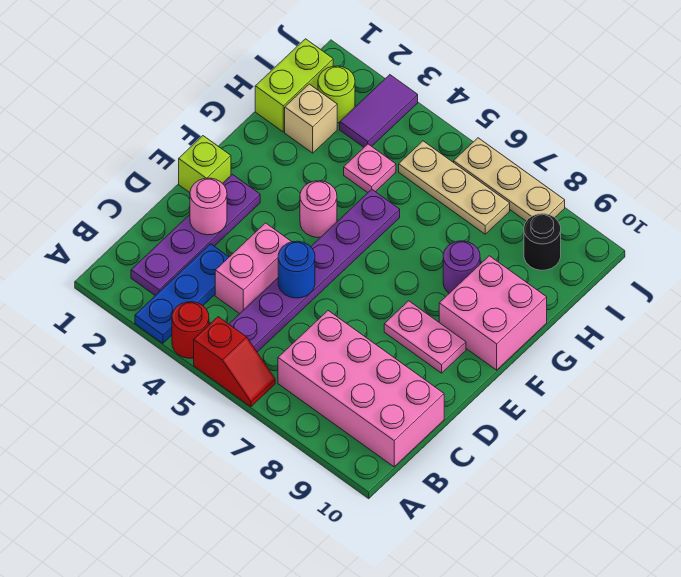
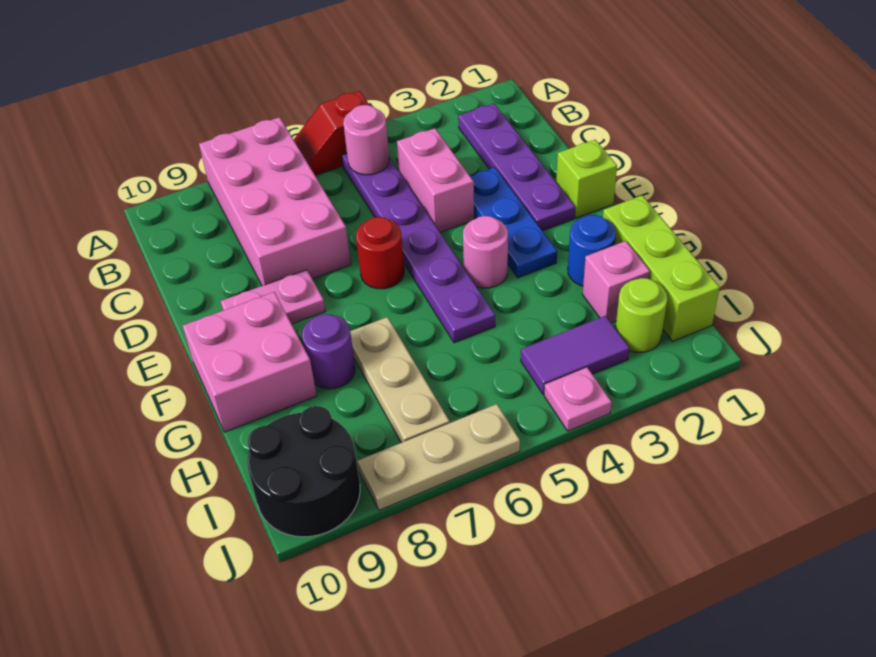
blue plate A3:C3 level 1 -> blue plate D3:F3 level 1
red round brick A4 level 1 -> red round brick E6 level 1
pink brick B7:C10 level 1 -> pink brick A7:D8 level 1
pink round brick D2 level 2 -> pink round brick B5 level 2
blue round brick D5 level 2 -> blue round brick G2 level 1
lime brick H1:I1 level 1 -> lime brick G1:I1 level 1
tan brick H2 level 1 -> pink brick H2 level 1
pink plate H4 level 1 -> pink plate J4 level 1
purple tile I3:J3 level 1 -> purple tile I3:I4 level 1
tan plate I5:I7 level 1 -> tan plate G7:I7 level 1
black round brick I9 level 1 -> black round brick I9:J10 level 1

